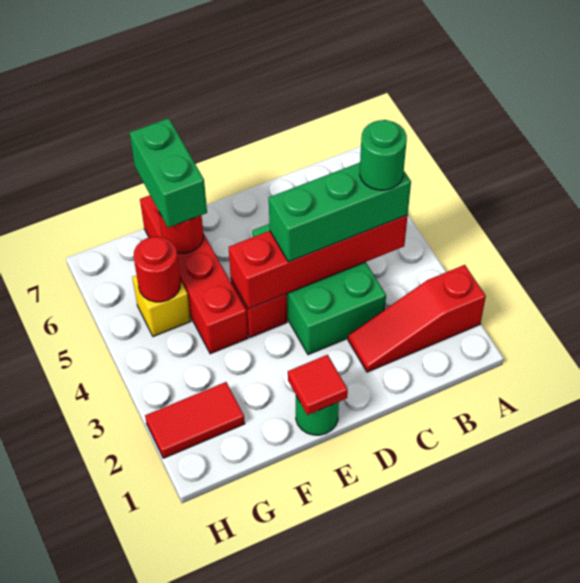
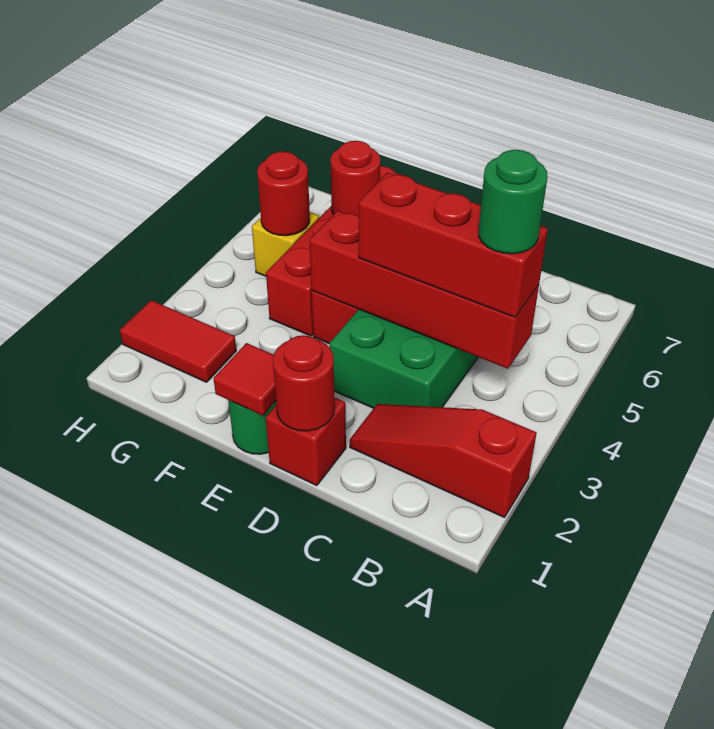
green brick B4:D4 level 3 -> red brick B4:D4 level 3
none -> red brick D1 level 1
none -> red round brick D1 level 2
green brick F6:F7 level 3 -> none

